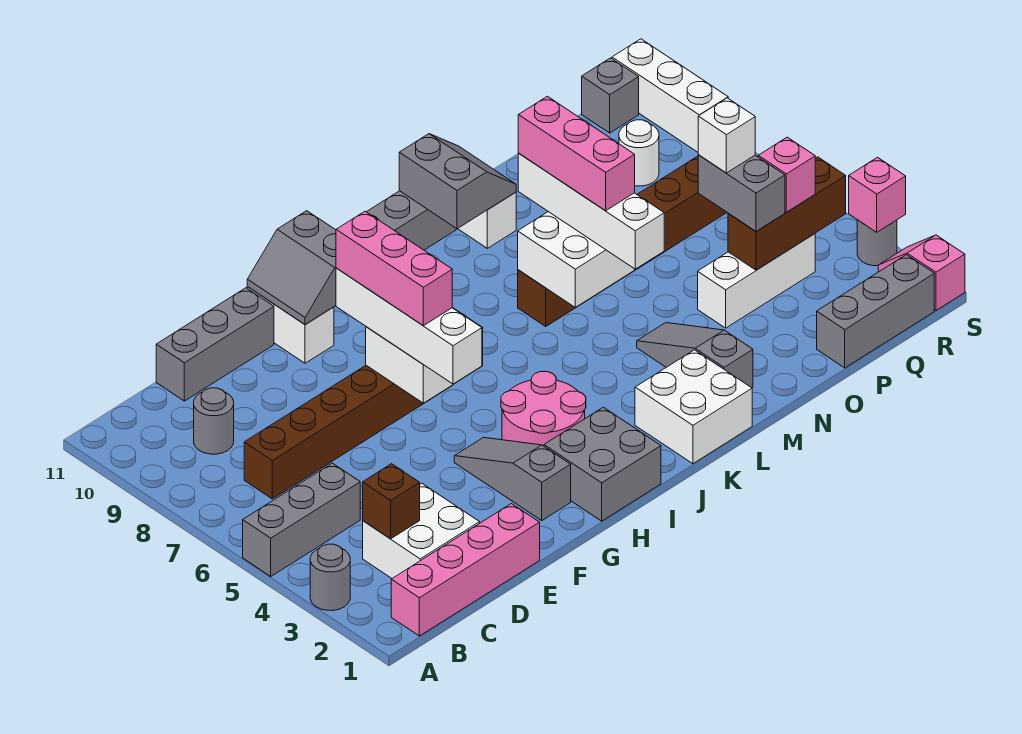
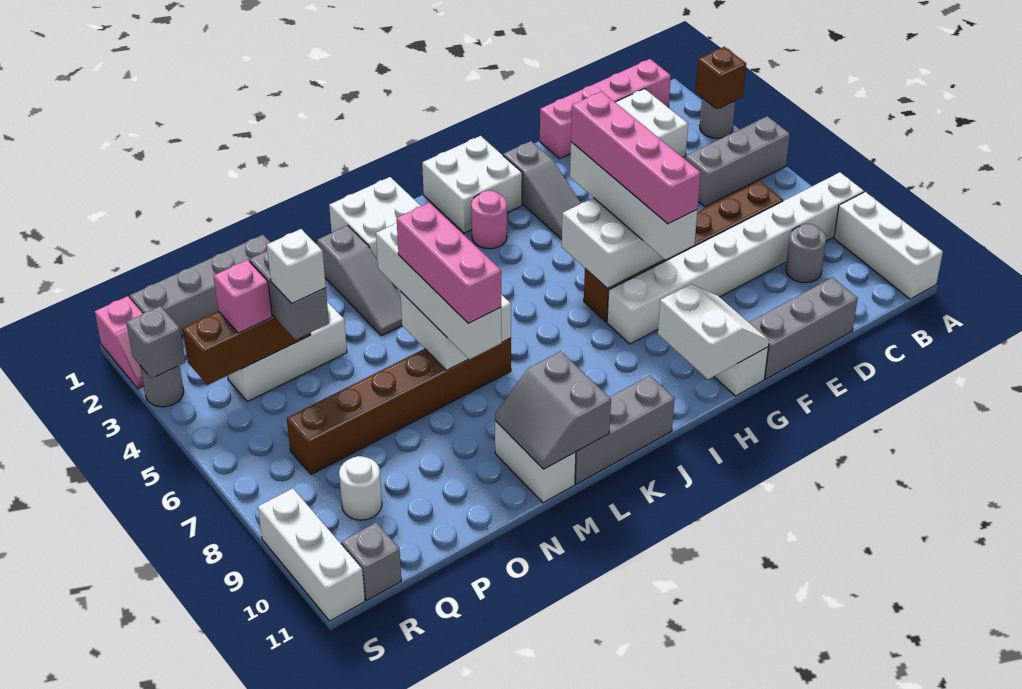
none -> white brick A8:H8 level 1
none -> white brick A9:A11 level 1
brown brick C3 level 2 -> brown brick A3 level 2
pink brick G6:G8 level 4 -> pink brick G5:G8 level 4
grey slope G10:H11 level 2 top H -> white slope G10:H11 level 2 top H
grey brick H1:I2 level 1 -> white brick H1:I2 level 1
pink round brick H3:I4 level 1 -> pink round brick I3 level 1
grey brick P1:R1 level 1 -> grey brick O1:R1 level 1
pink brick S3 level 2 -> grey brick S3 level 2

